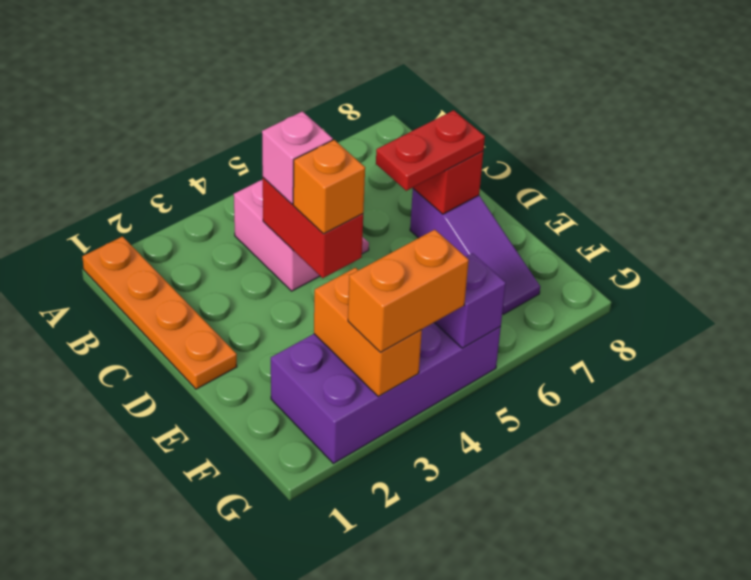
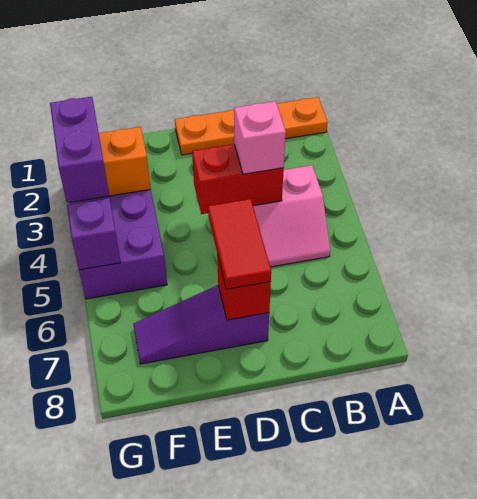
orange brick D4 level 3 -> none
red plate D6:D7 level 3 -> red tile D6:D7 level 3
orange brick G3:G4 level 3 -> purple brick G3:G4 level 3

